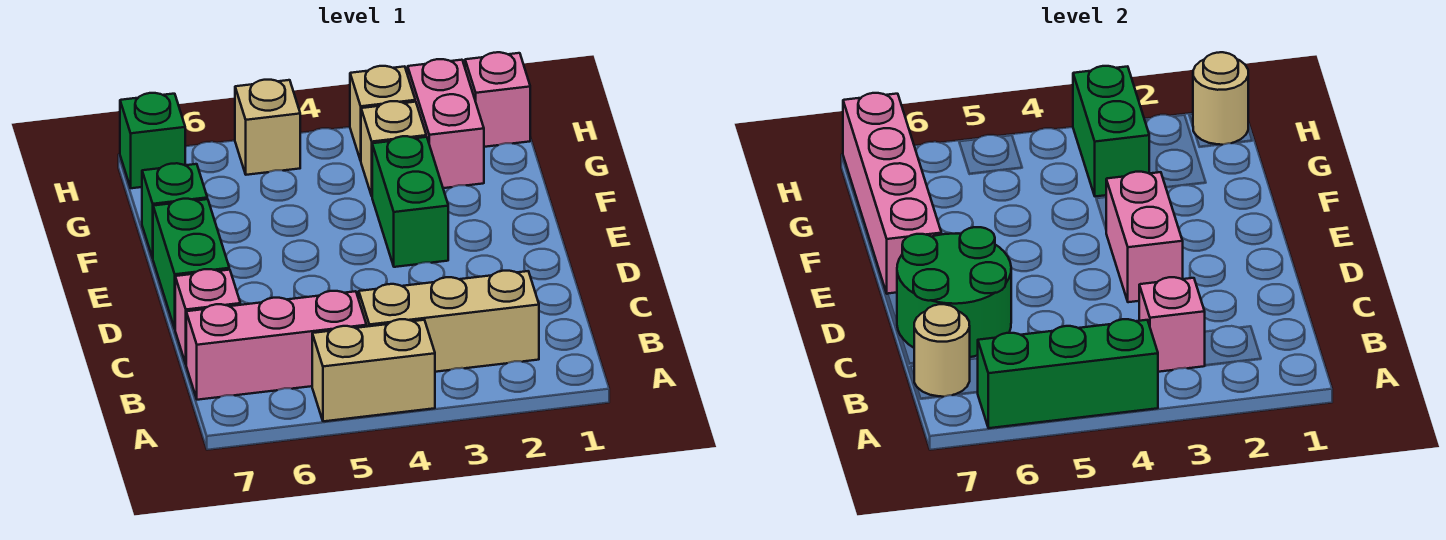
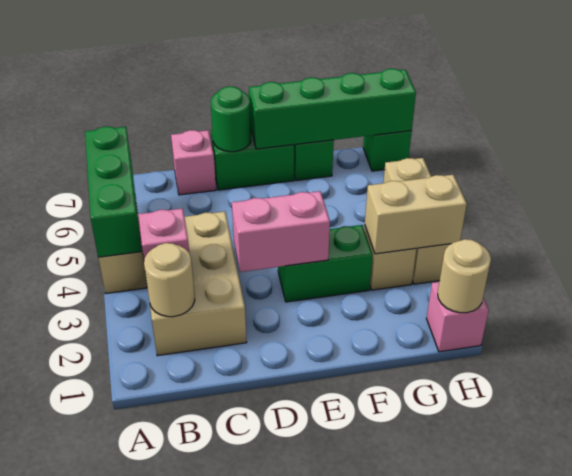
tan brick B2:B4 level 1 -> tan brick B2:C4 level 1
pink brick B5:B7 level 1 -> none
tan round brick B7 level 2 -> tan round brick B2 level 2
green round brick C6:D7 level 2 -> green round brick D7 level 2
pink brick E7:H7 level 2 -> green brick E7:H7 level 2
pink brick G2:H2 level 1 -> none
green brick G3:H3 level 2 -> tan brick G3:H3 level 2

